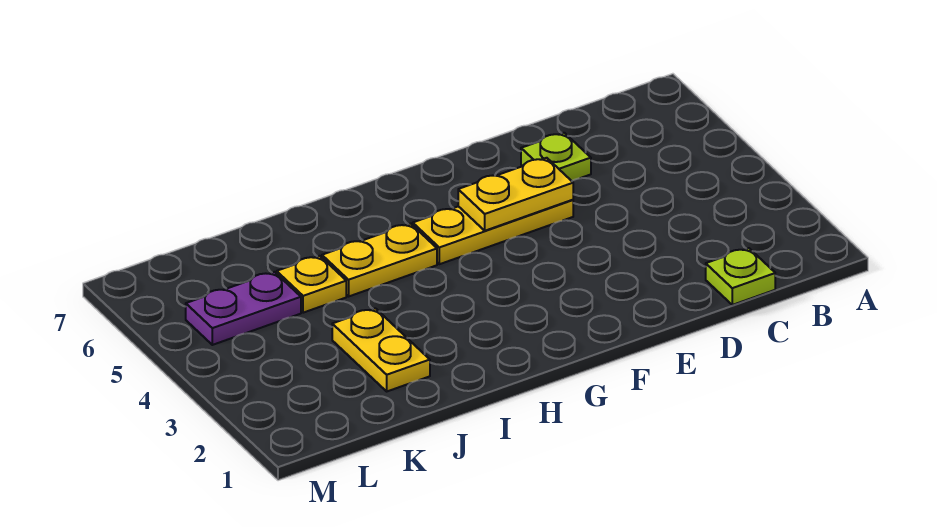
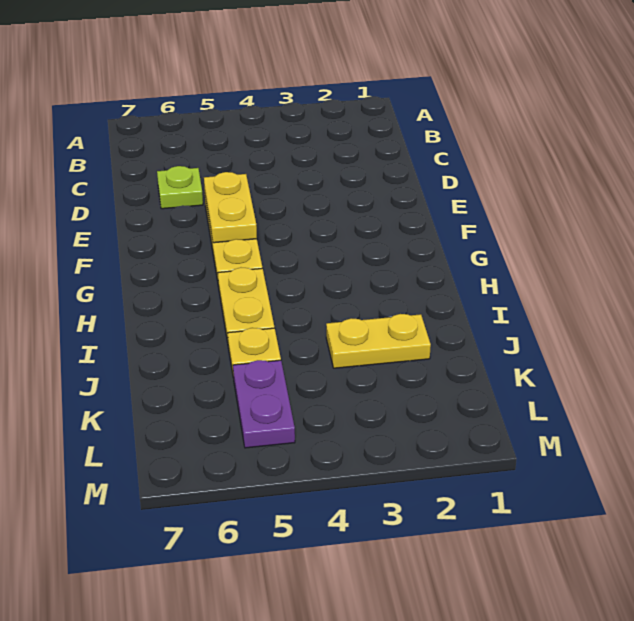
lime plate C1 level 1 -> none

